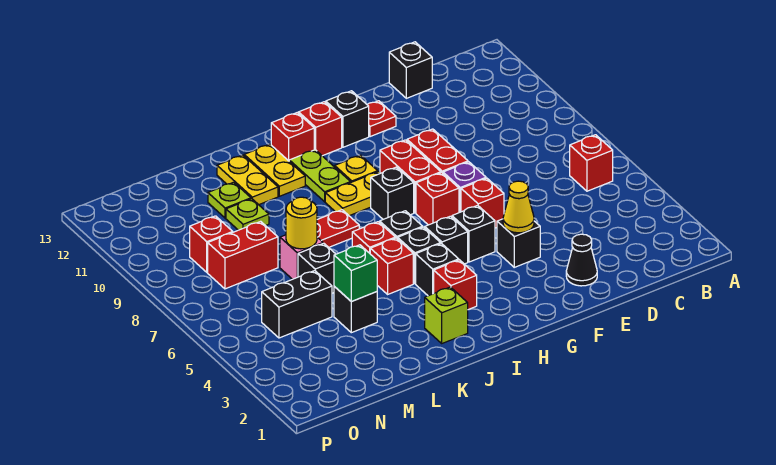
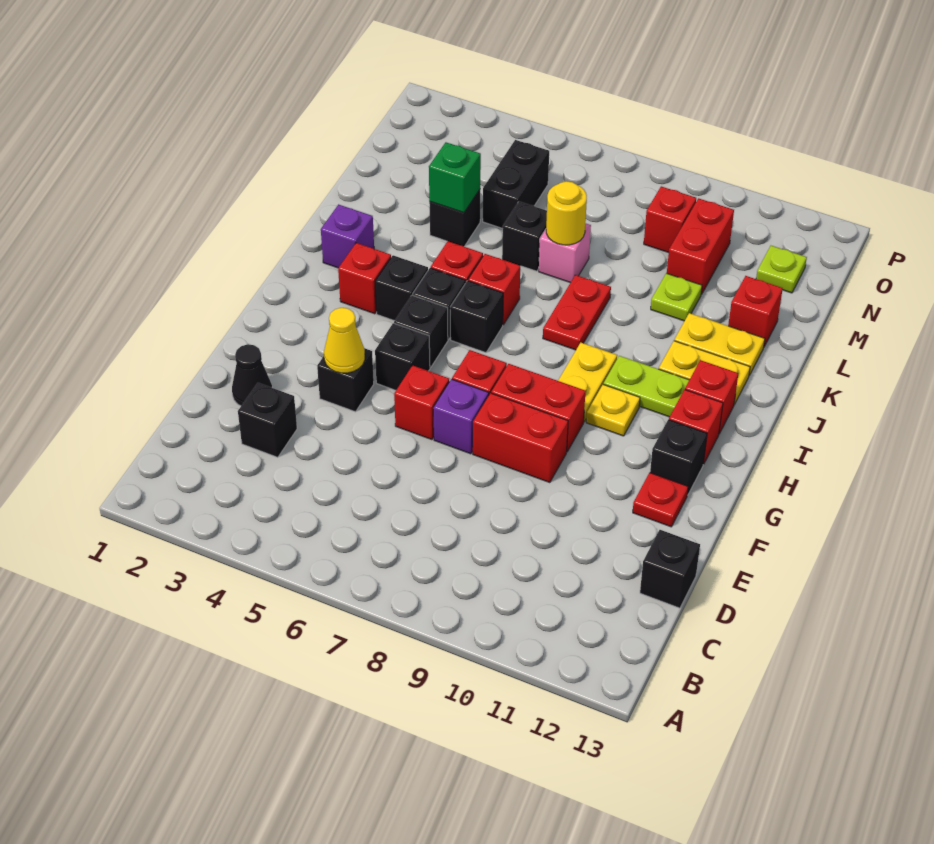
red brick B6 level 1 -> red brick L12 level 1
black brick H8 level 1 -> black brick D3 level 1
lime brick J2 level 1 -> purple brick J2 level 1
lime plate L11 level 1 -> lime plate N12 level 1
red brick M8:N8 level 1 -> red brick M10:N10 level 1

